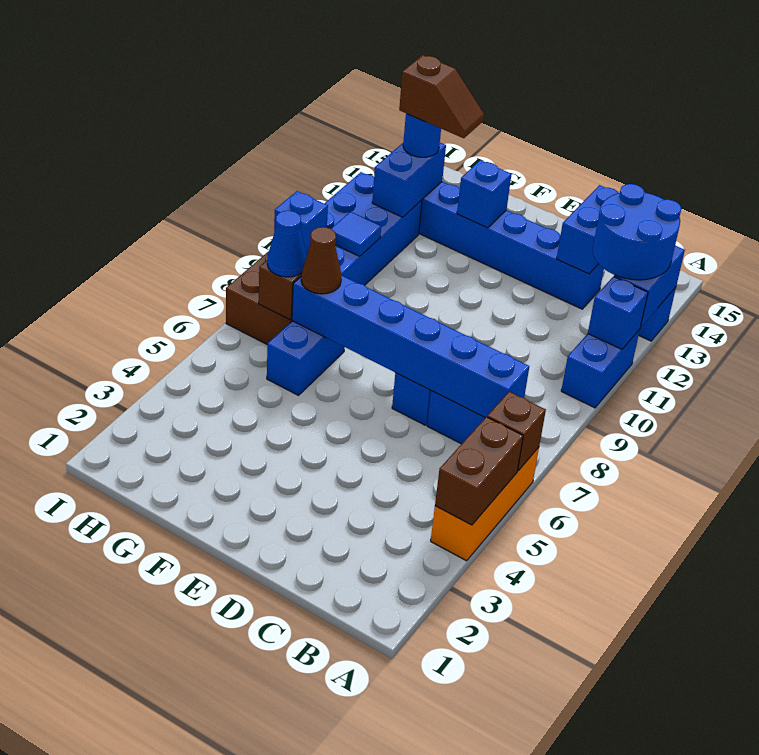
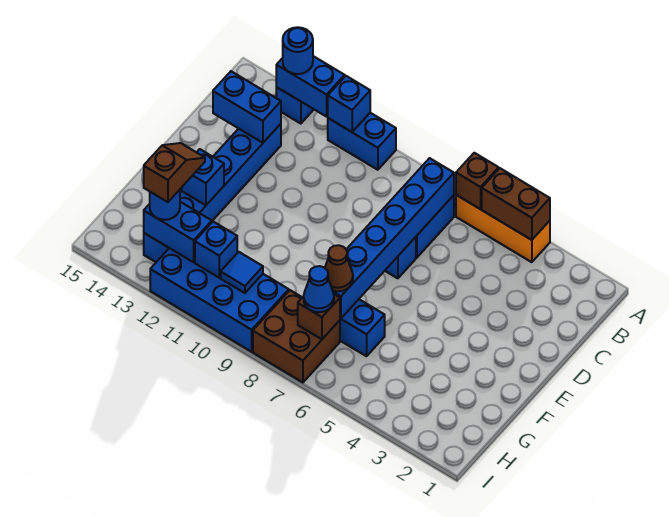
blue round brick A12:B13 level 3 -> blue round brick A13 level 3
blue brick I9 level 2 -> blue brick H11 level 2

